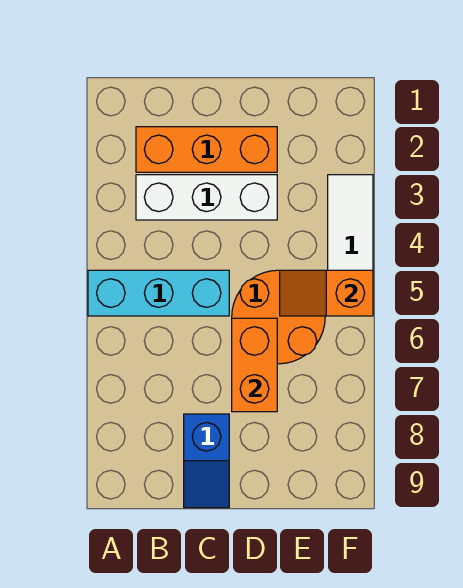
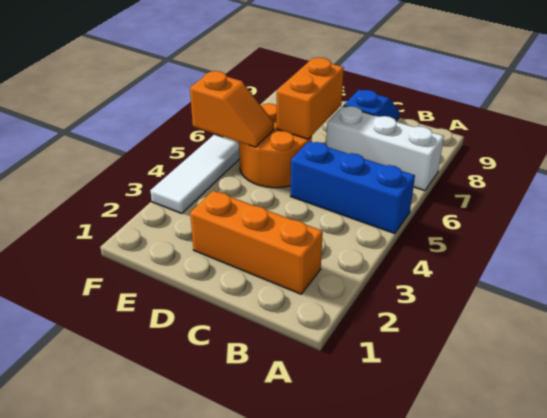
cyan brick A5:C5 level 1 -> blue brick A5:C5 level 1
white brick B3:D3 level 1 -> white brick A7:C7 level 1

